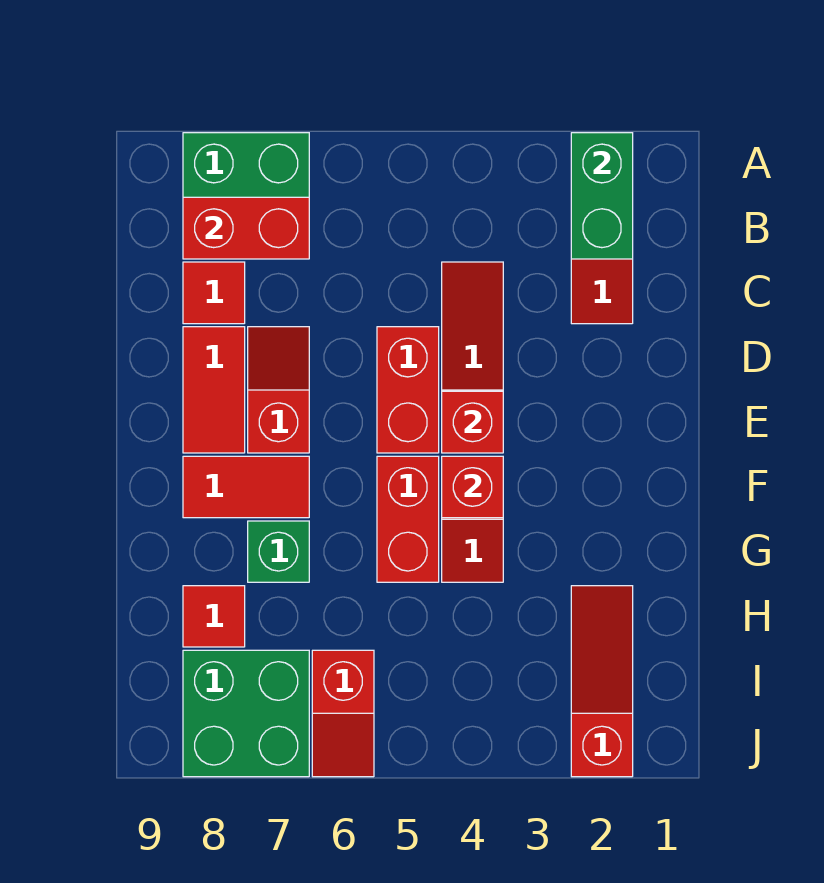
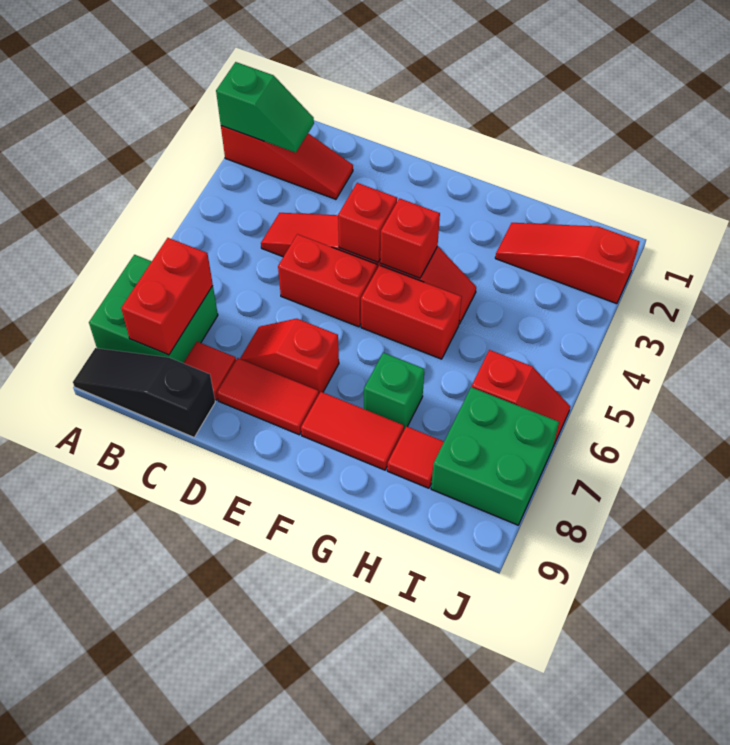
green brick A2:B2 level 2 -> green slope A2:B2 level 2 top A
none -> black slope A9:C9 level 1 top C
red tile F7:F8 level 1 -> red tile F8:G8 level 1

